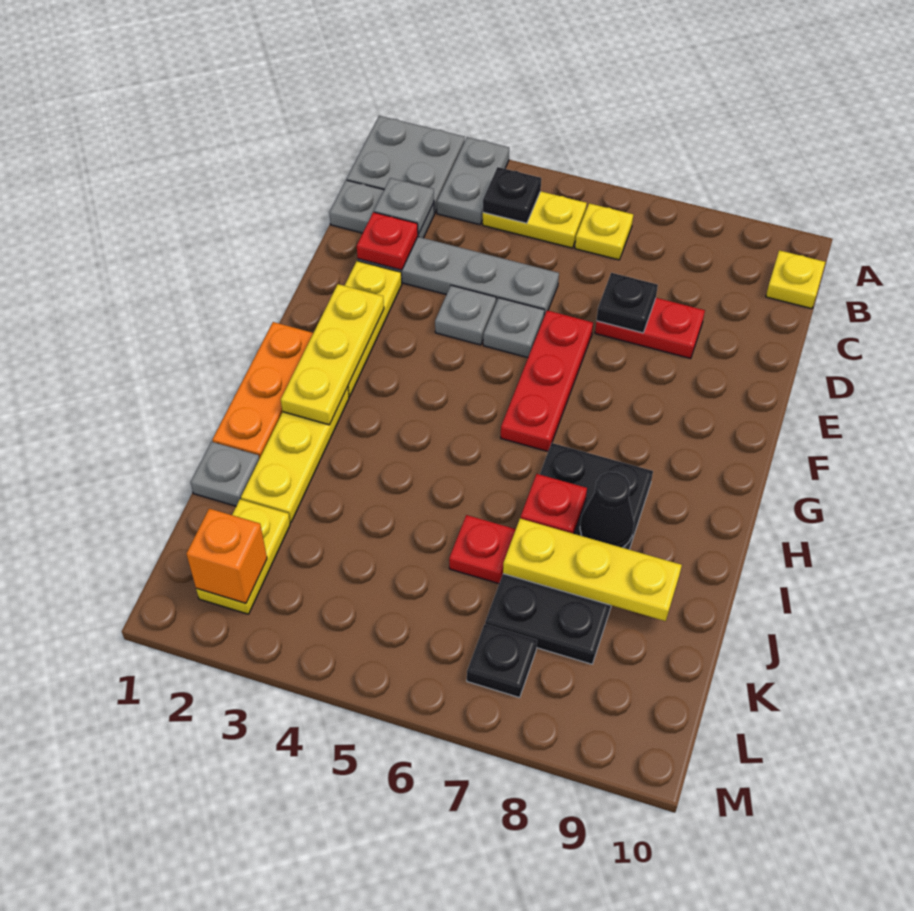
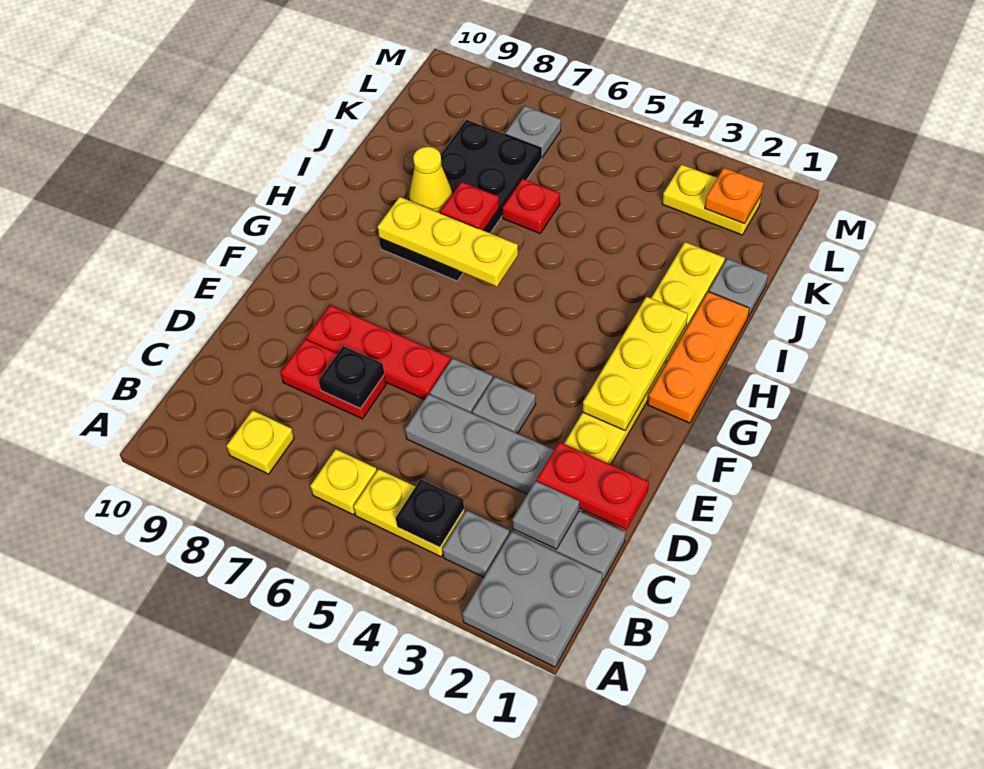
grey plate A3:B3 level 1 -> grey plate B3 level 1
yellow plate B10 level 1 -> yellow plate B8 level 1
red plate D2 level 2 -> red plate D1:D2 level 2
red plate E6:G6 level 1 -> red plate E6:E8 level 1
black cone I8 level 2 -> yellow cone I8 level 2
yellow plate J7:J9 level 2 -> yellow plate H6:H8 level 2
yellow plate K2:L2 level 1 -> yellow plate L2:L3 level 1
orange brick L2 level 2 -> orange plate L2 level 2
black plate L7 level 1 -> grey plate L7 level 1

